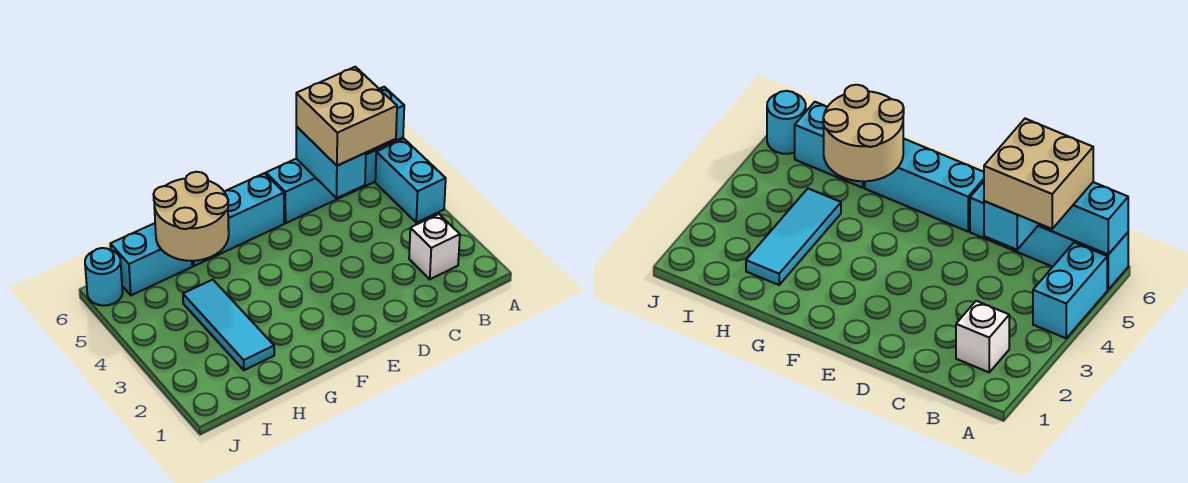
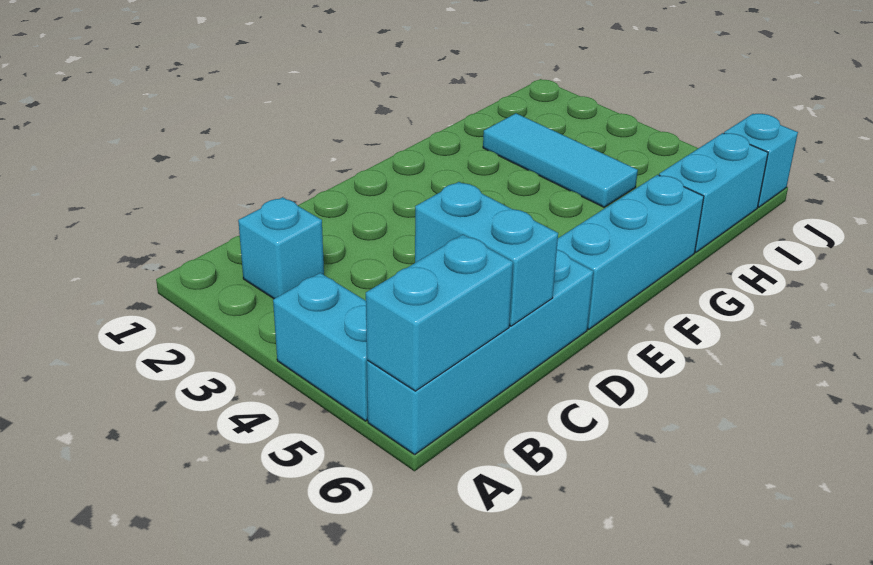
white brick B2 level 1 -> cyan brick B2 level 1
tan brick B5:C6 level 3 -> none
tan round brick G5:H6 level 2 -> none
cyan round brick J6 level 1 -> cyan brick J6 level 1

